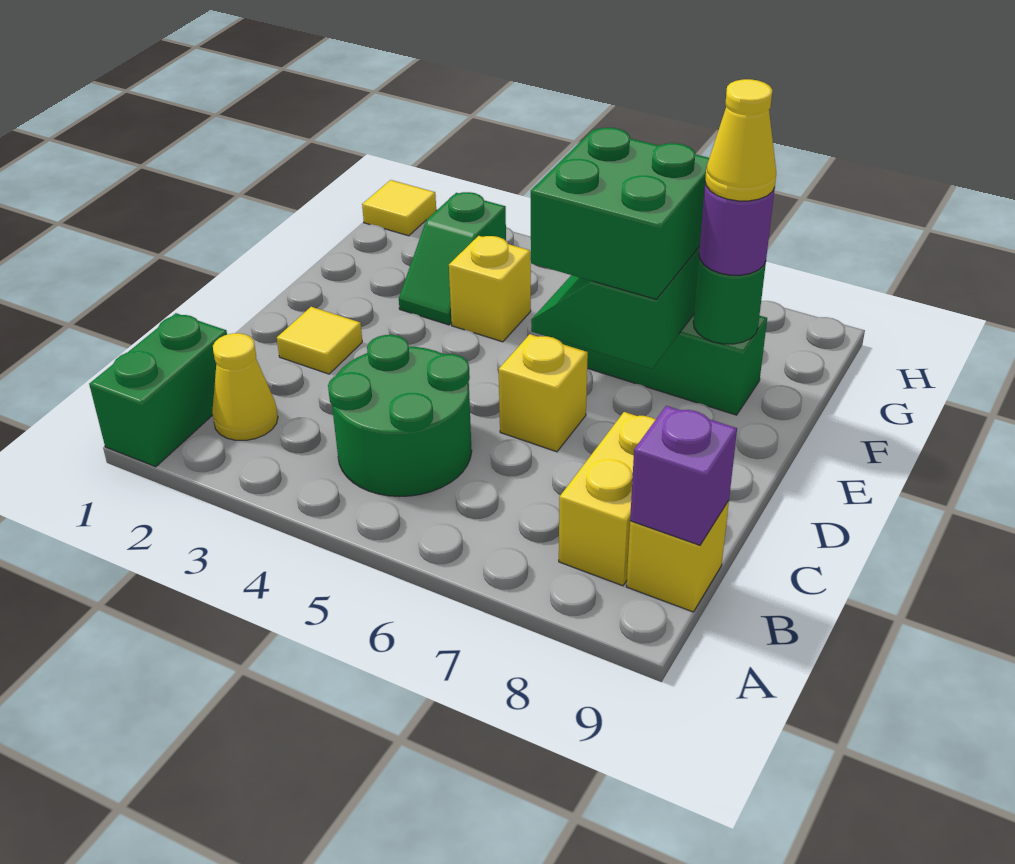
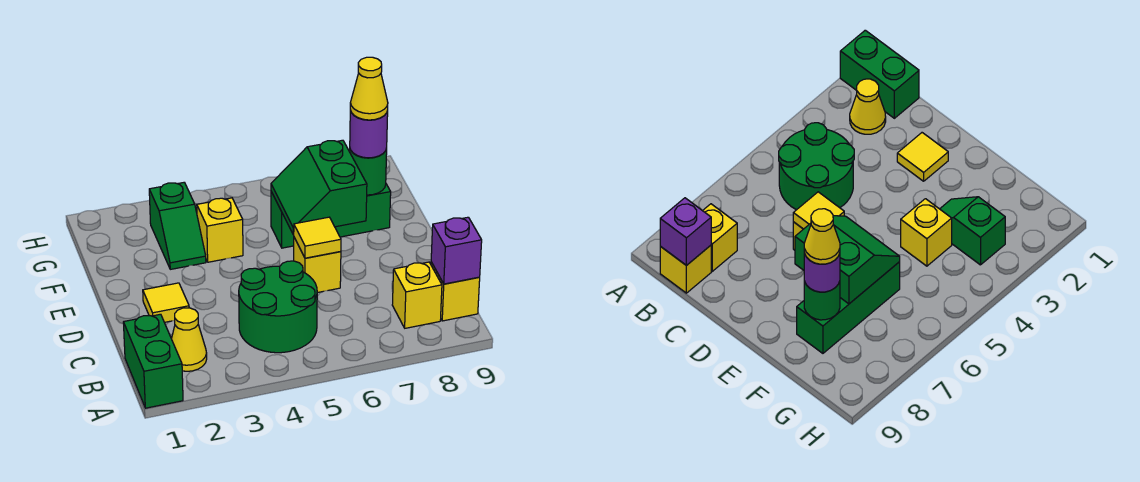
yellow brick B8:C8 level 1 -> yellow brick B8 level 1
green brick E6:F7 level 3 -> none
yellow tile H1 level 1 -> yellow tile D6 level 2

